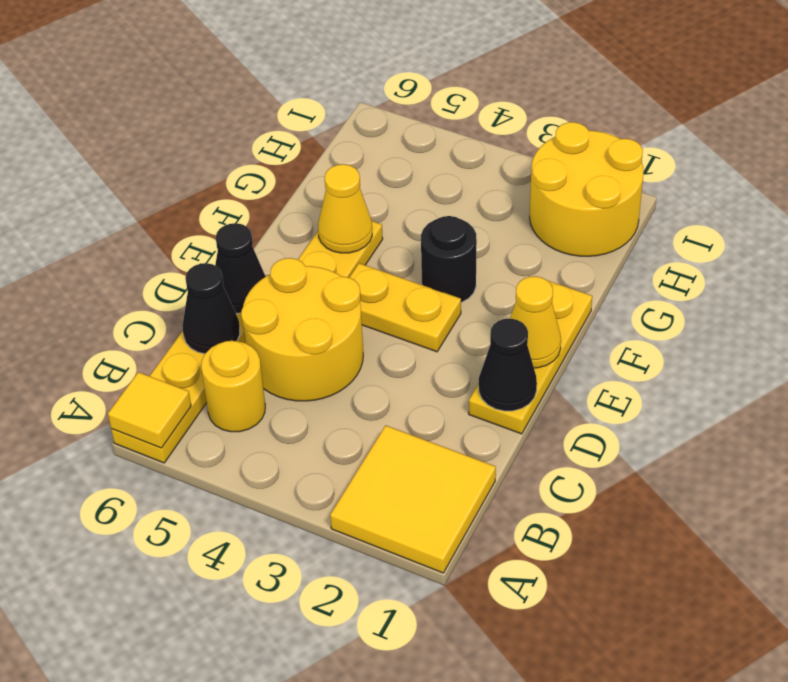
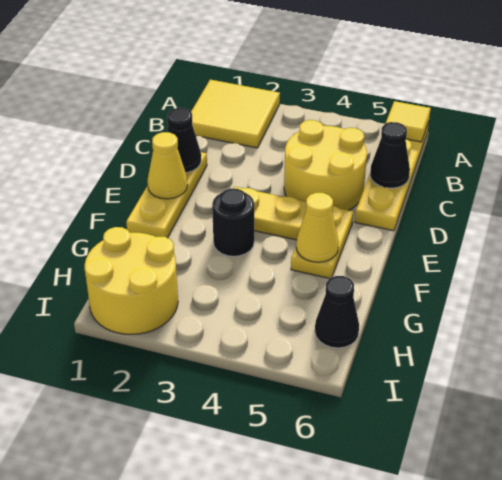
yellow round brick B5 level 1 -> none
black cone D6 level 2 -> black cone H6 level 1

